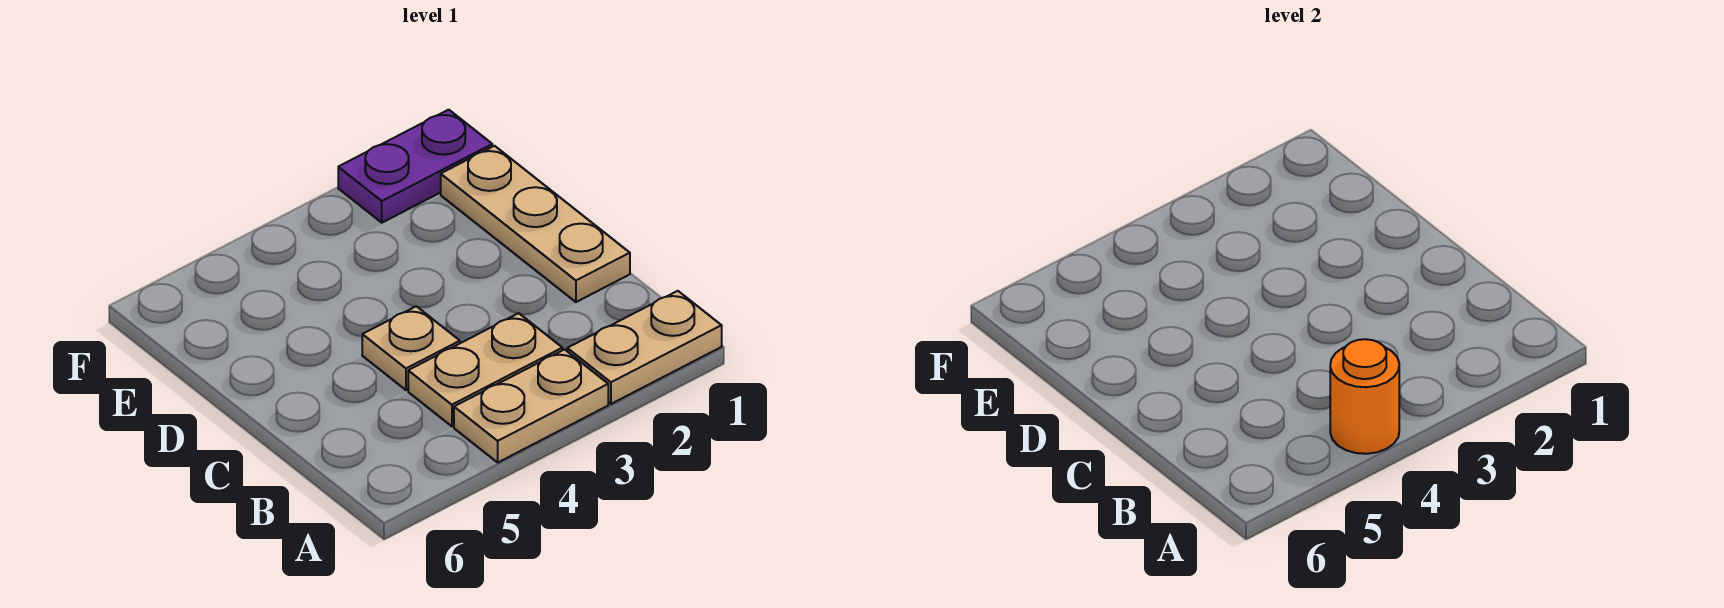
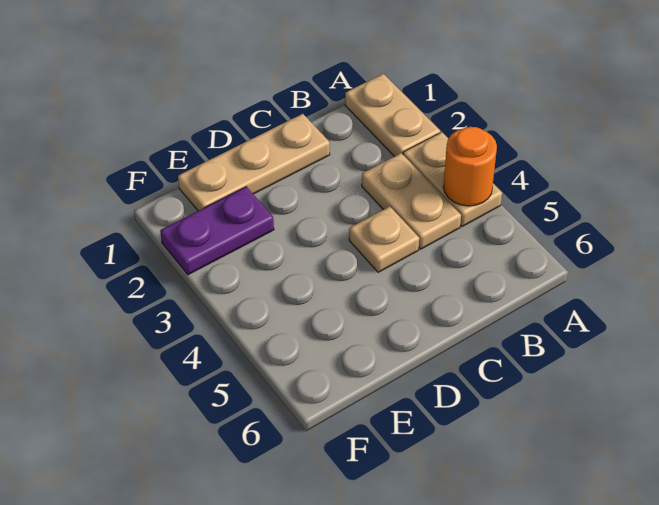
purple plate F1:F2 level 1 -> purple plate E2:F2 level 1

